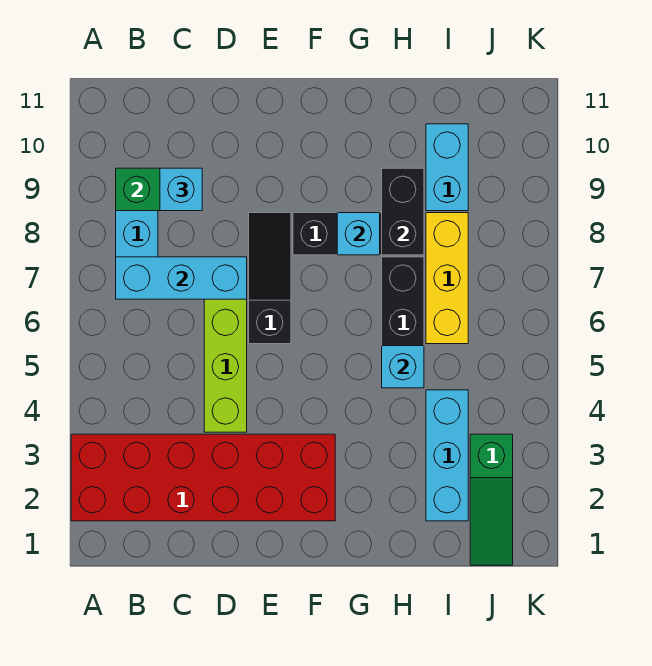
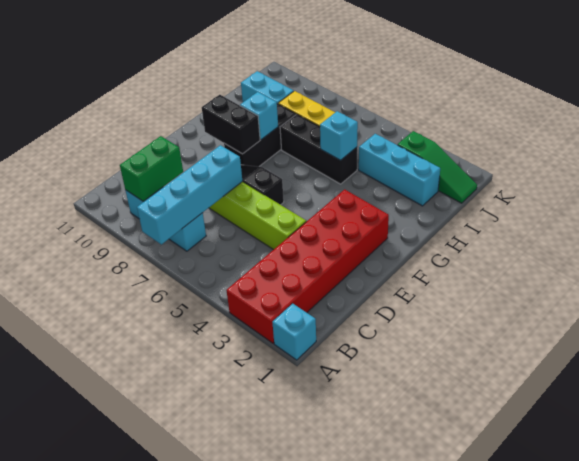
cyan brick B7:D7 level 2 -> cyan brick A7:D7 level 2
cyan brick C9 level 3 -> cyan brick A1 level 1
black brick H8:H9 level 2 -> black brick F8:F9 level 2

